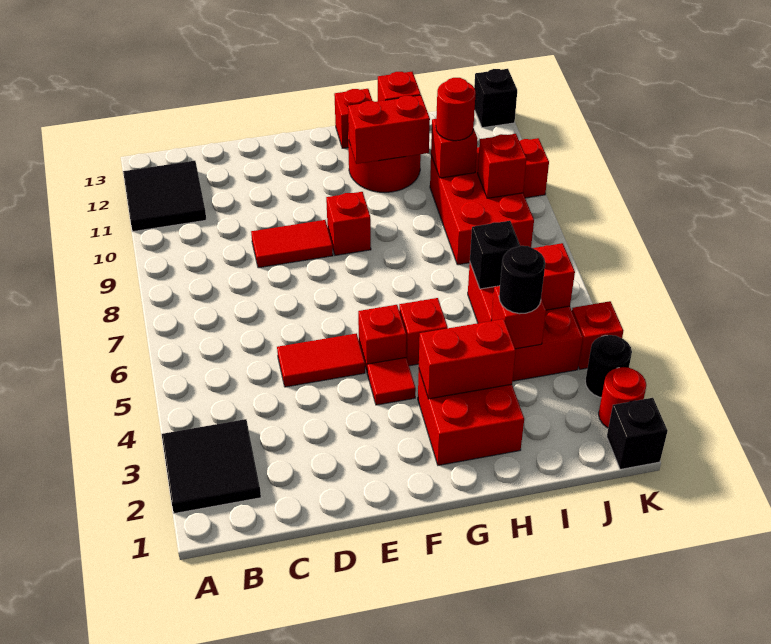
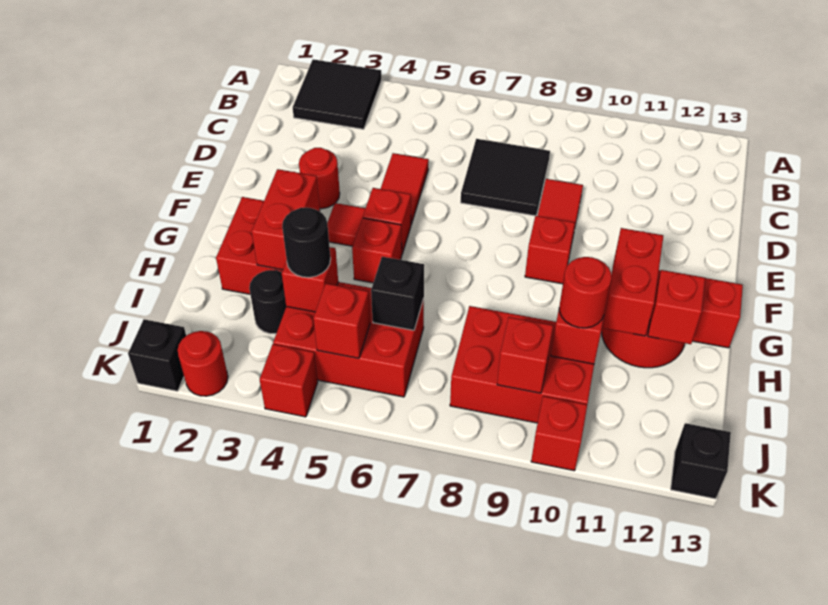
black tile A11:B12 level 1 -> black tile C7:D8 level 1
none -> red round brick E3 level 1
black round brick K3 level 1 -> black round brick I3 level 1

